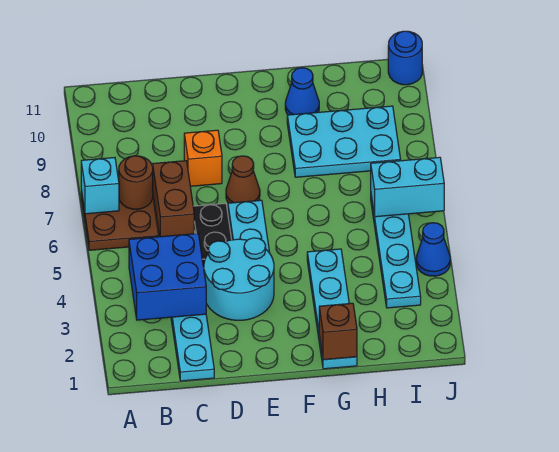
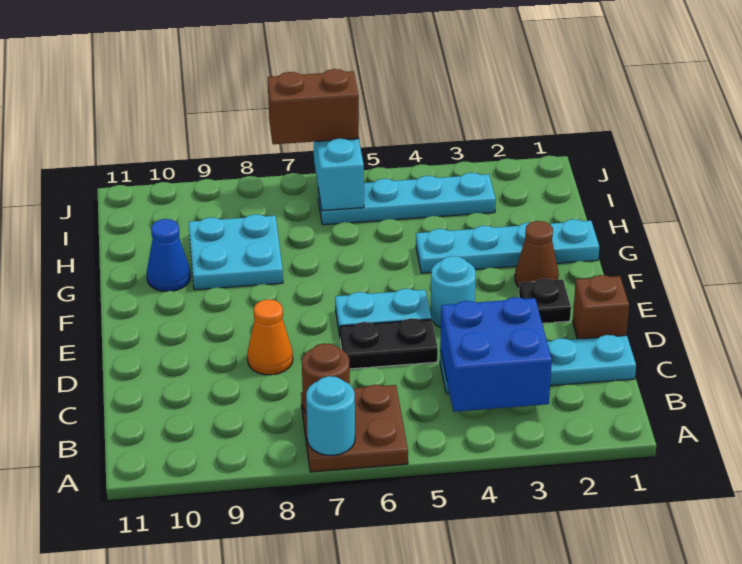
cyan brick A7 level 2 -> cyan round brick A7 level 2
brown brick C6:C7 level 1 -> brown brick J6:J7 level 3
cyan round brick D3:E4 level 1 -> cyan round brick E4 level 1
orange brick D8 level 1 -> orange cone D8 level 1
none -> black plate E2 level 1
brown cone E7 level 1 -> brown cone F2 level 1
brown brick G1 level 2 -> brown brick D1 level 1
cyan plate G8:I9 level 1 -> cyan plate G8:H9 level 1
blue cone J4 level 1 -> none
blue round brick J11 level 1 -> none

